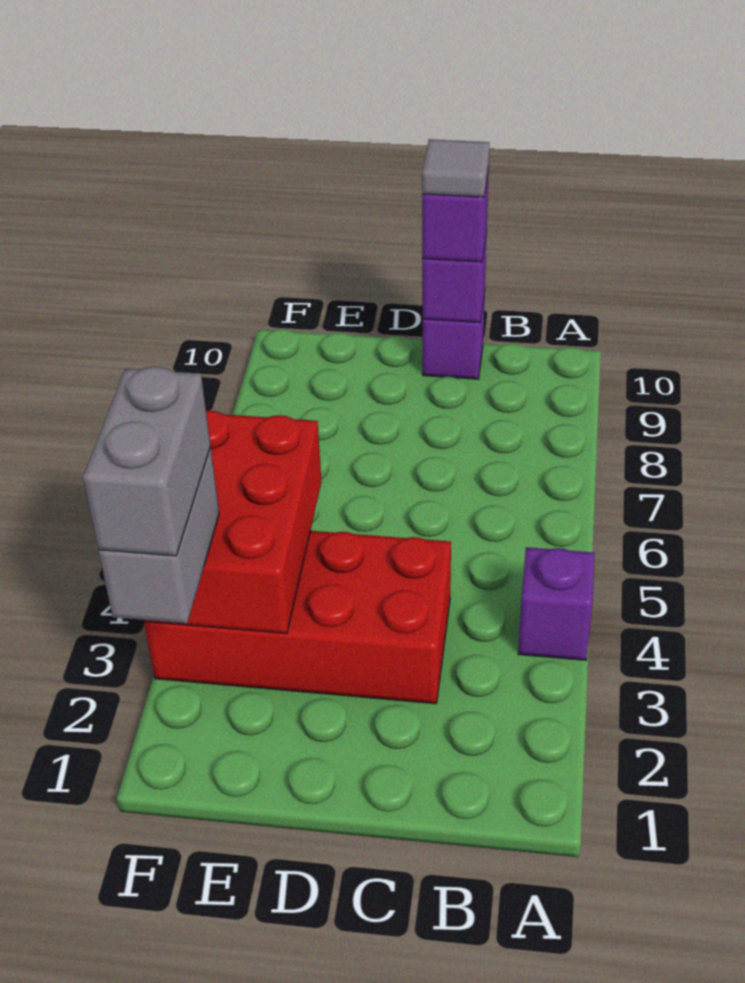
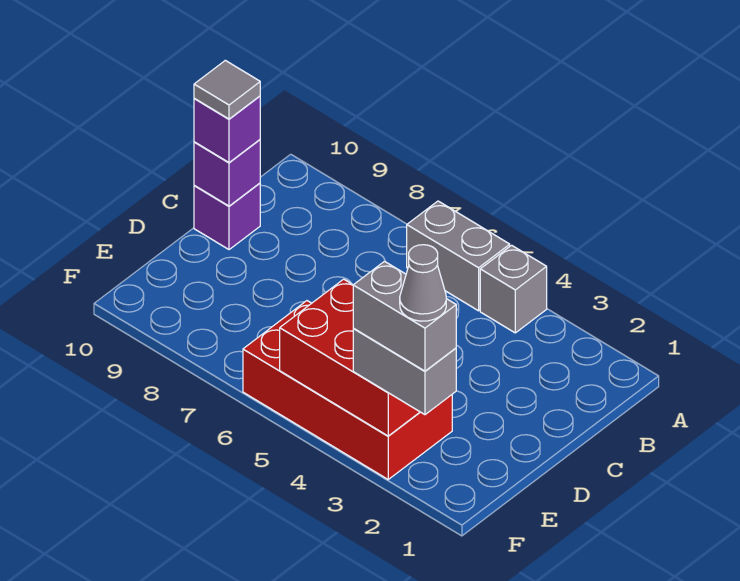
purple brick A4 level 1 -> grey brick A4 level 1
none -> grey brick A5:A6 level 1
red brick C3:F4 level 1 -> red brick E3:F6 level 1
none -> grey cone F2 level 5

